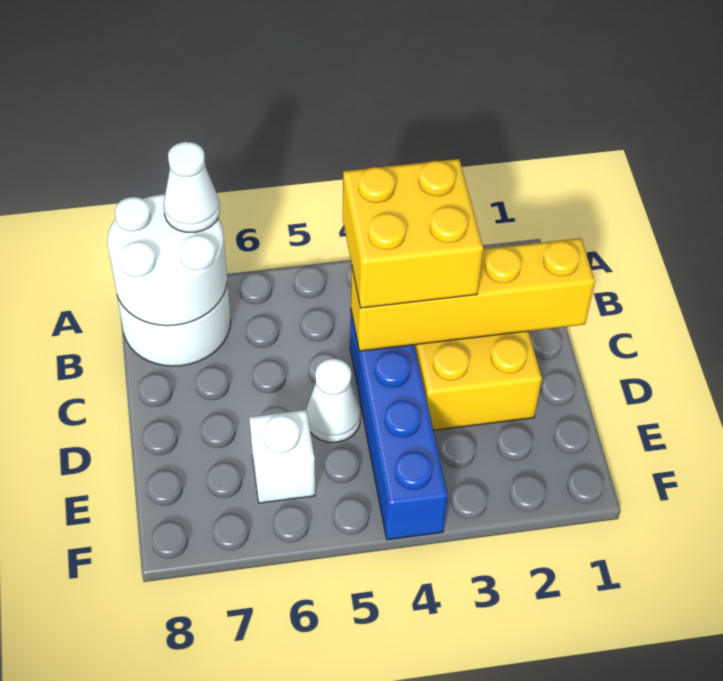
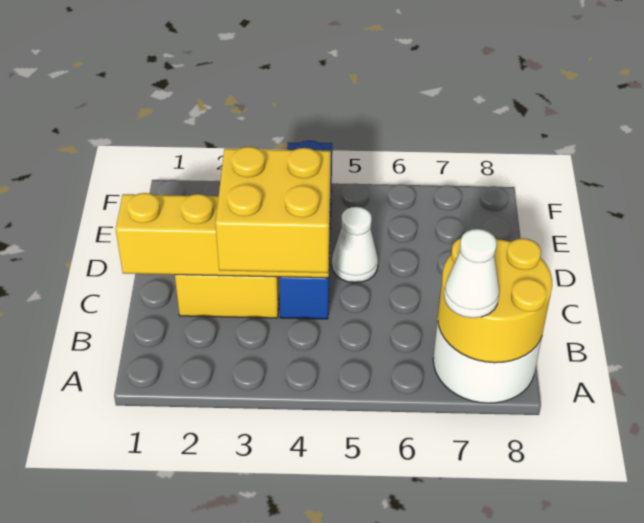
white round brick A7:B8 level 2 -> yellow round brick A7:B8 level 2
white brick E6 level 1 -> none

